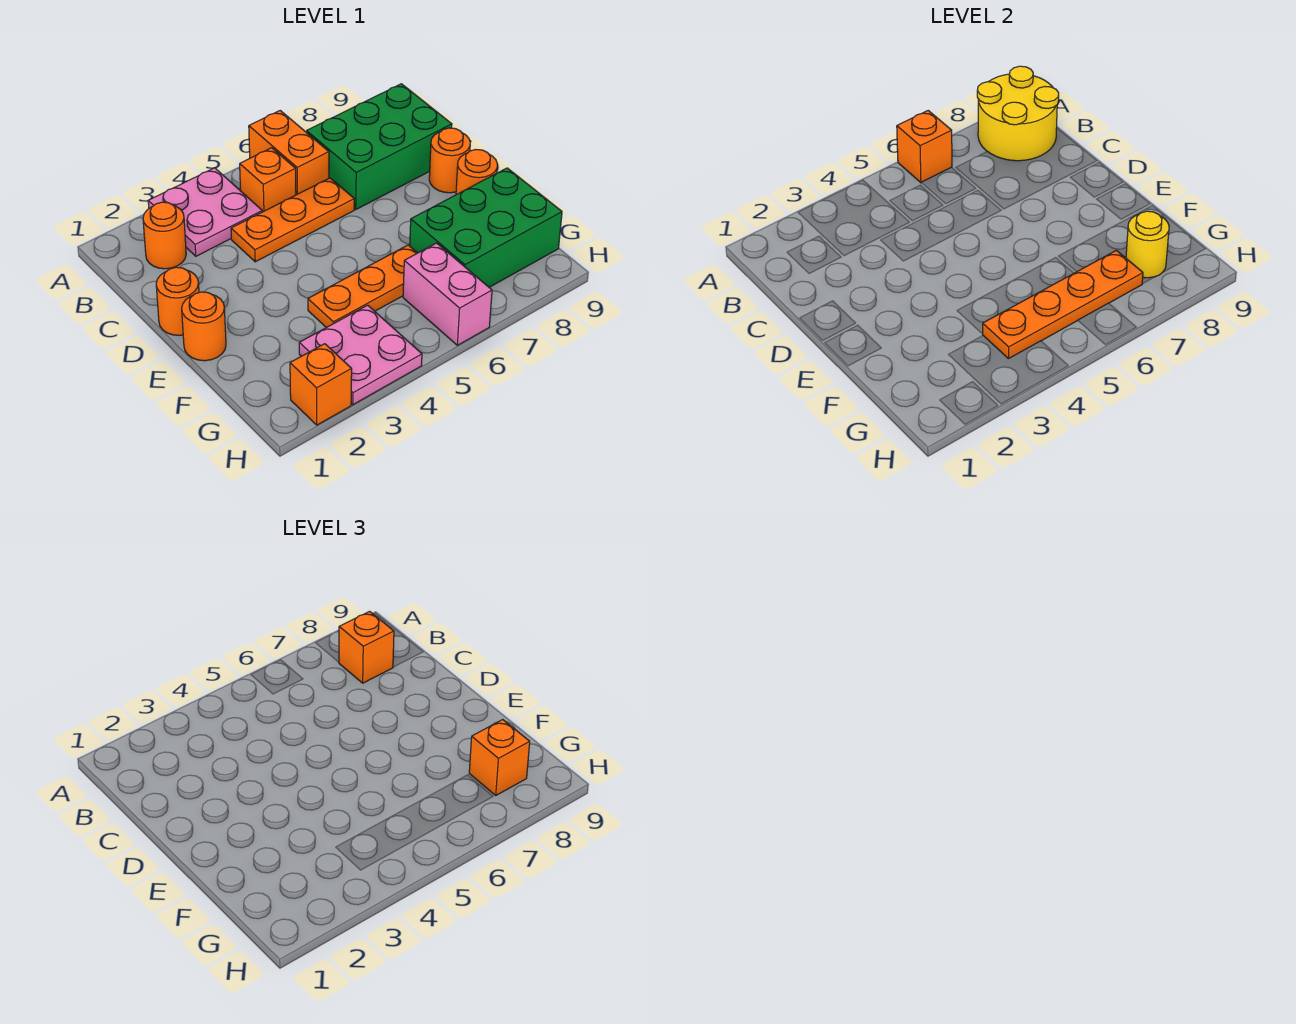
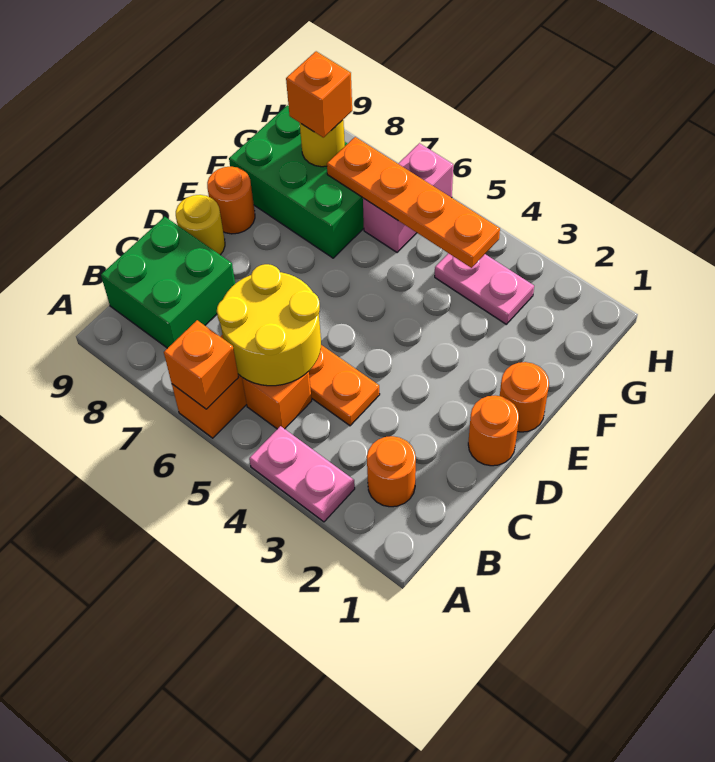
pink plate A3:B4 level 1 -> pink plate A3:A4 level 1
yellow round brick A8:B9 level 2 -> yellow round brick B5:C6 level 2
green brick B7:C9 level 1 -> green brick B8:C9 level 1
orange brick B8 level 3 -> none
orange round brick D9 level 1 -> yellow round brick D9 level 1
orange plate F4:F6 level 1 -> none
pink plate G3:H4 level 1 -> pink plate G3:G4 level 1
orange brick H2 level 1 -> none

